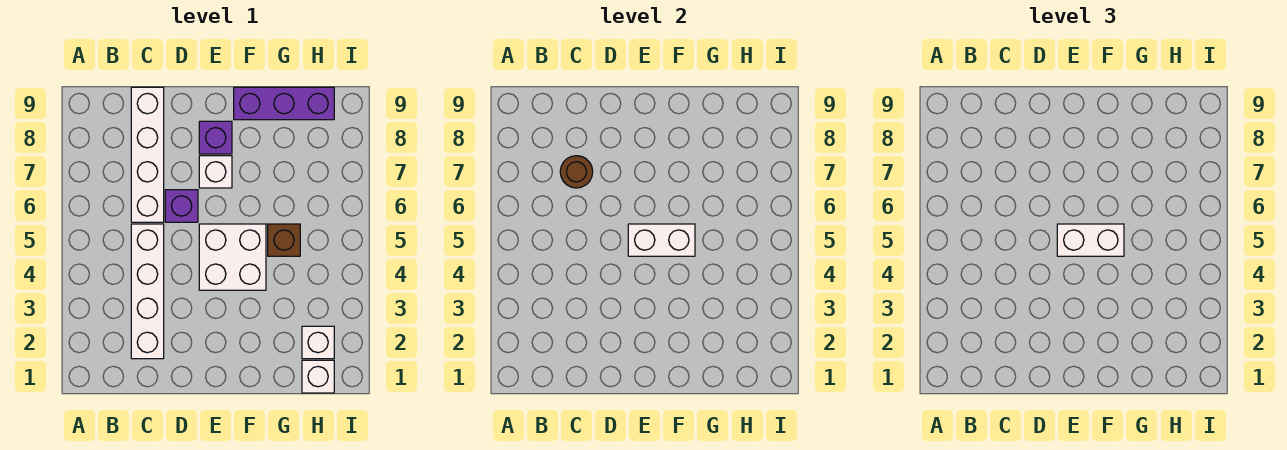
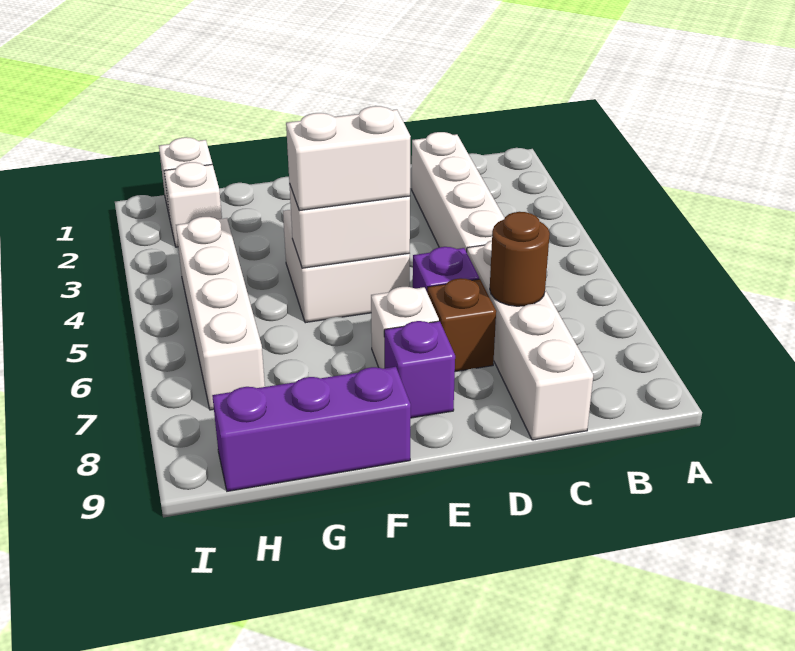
brown brick G5 level 1 -> brown brick D7 level 1
none -> white brick H4:H7 level 1

